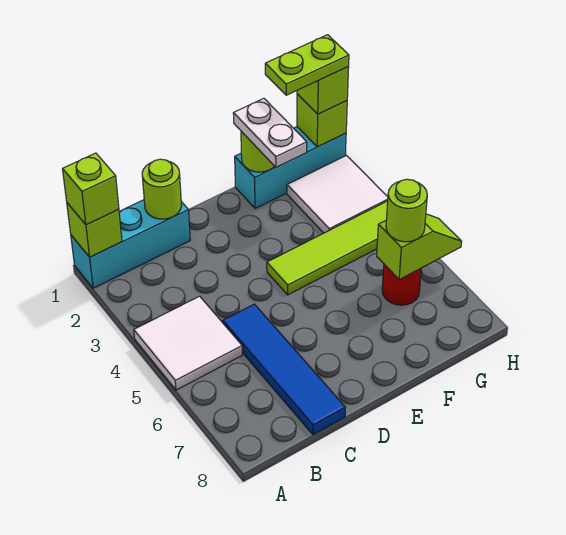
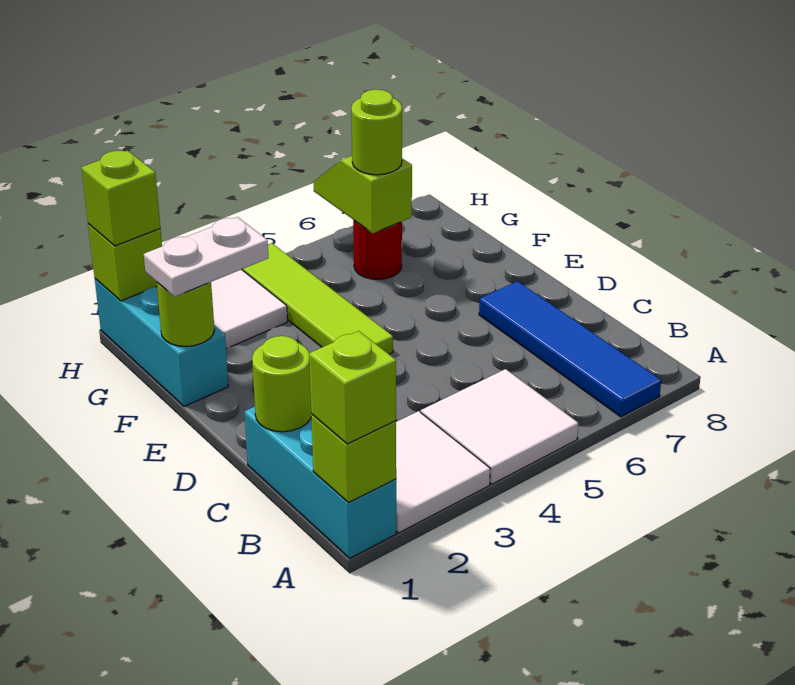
none -> white tile A2:B3 level 1
blue tile C5:C8 level 1 -> blue tile A7:D7 level 1
lime plate G1:H1 level 4 -> none

